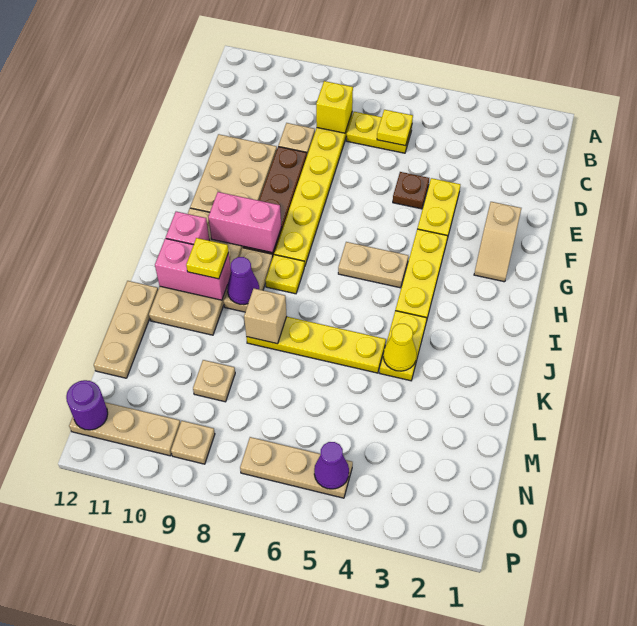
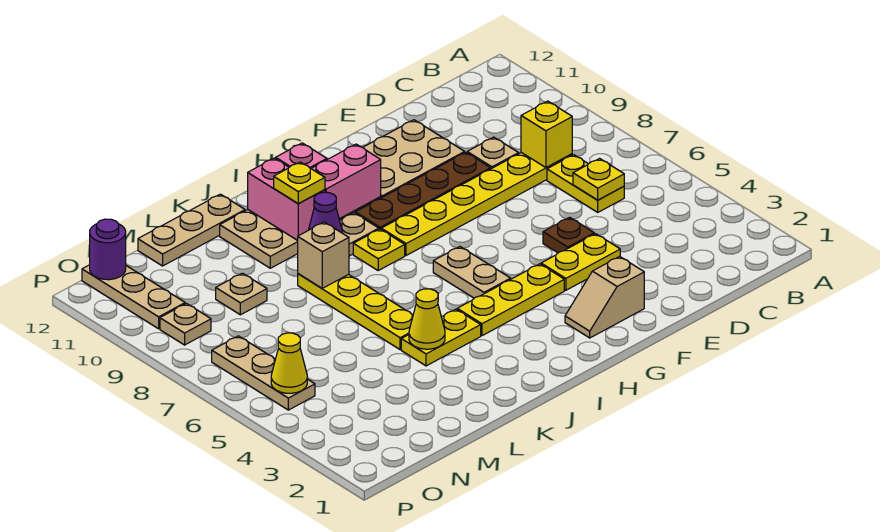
pink brick H9:H10 level 2 -> pink brick H10:I10 level 2
purple cone O5 level 2 -> yellow cone O5 level 2

